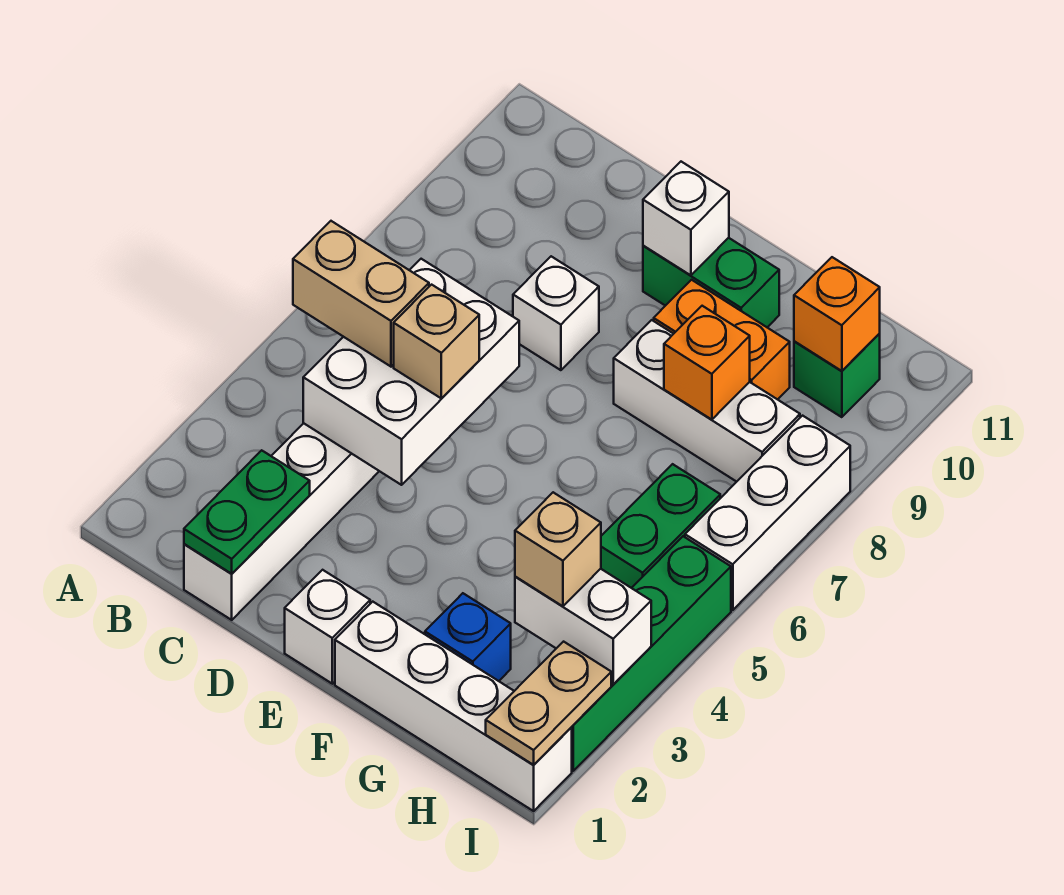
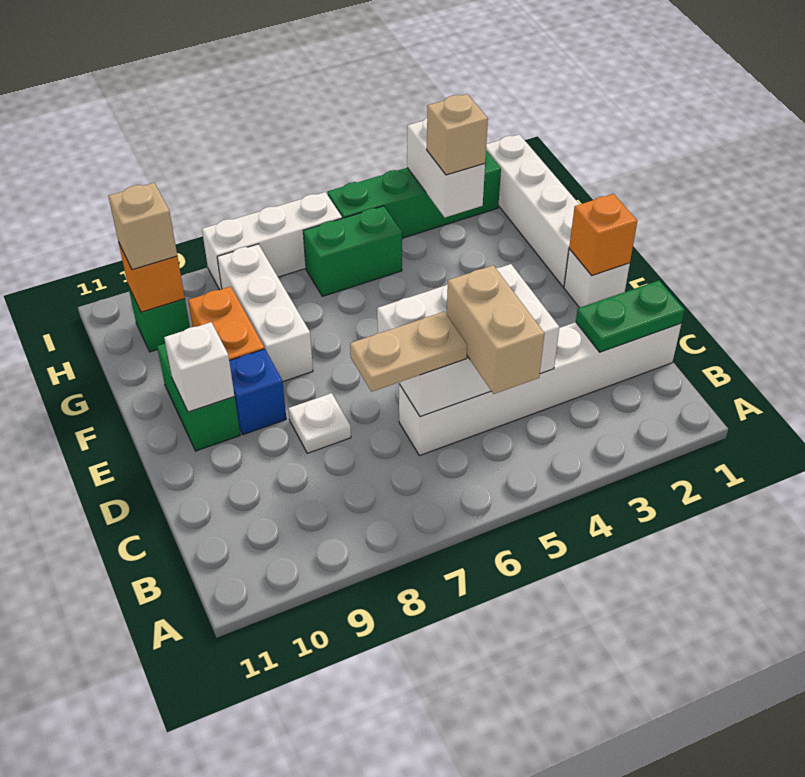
tan brick D5 level 3 -> tan brick H10 level 3
white brick D8 level 1 -> white plate D8 level 1
blue brick G2 level 1 -> blue brick E9 level 1
orange brick G8 level 2 -> orange brick E1 level 2
tan plate I1:I2 level 2 -> tan plate C6:C7 level 3

